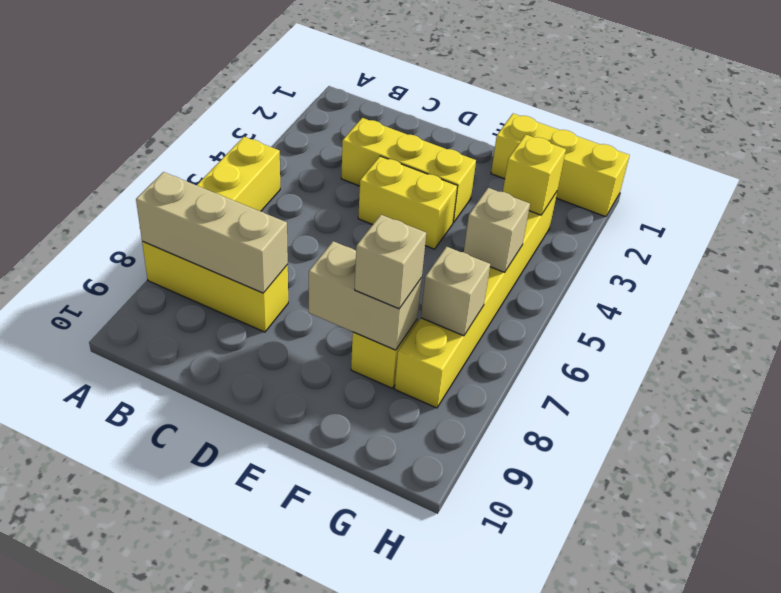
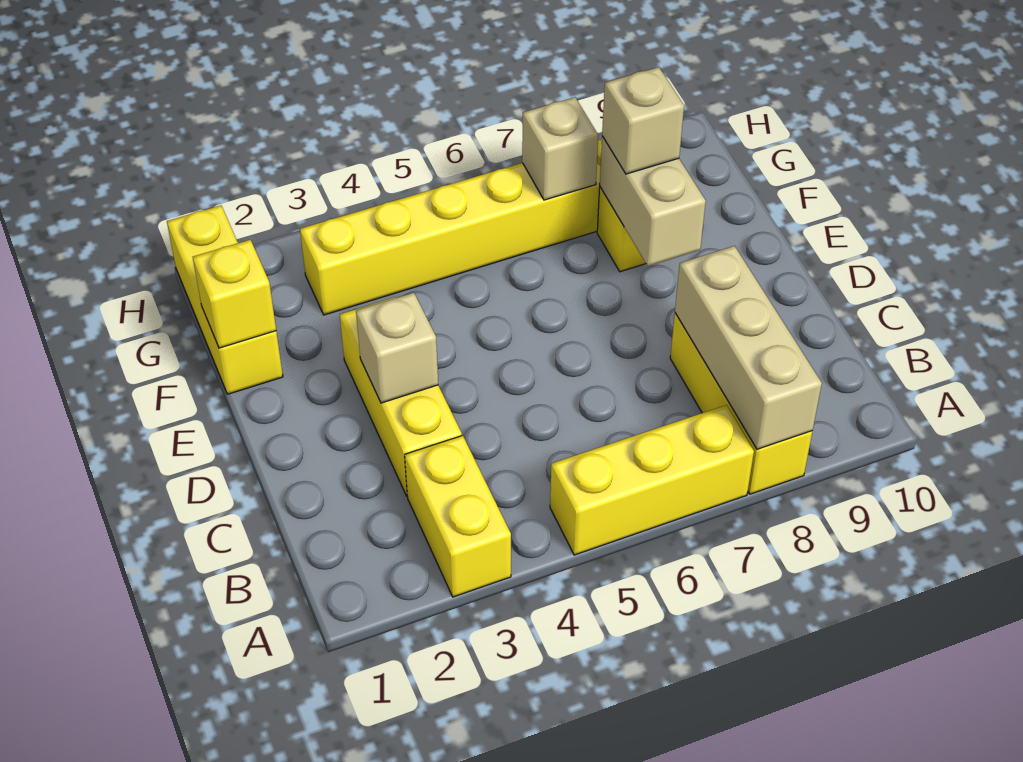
yellow brick D4:E4 level 1 -> yellow brick A3:B3 level 1
yellow brick G3 level 2 -> yellow brick F1 level 2
tan brick G5 level 2 -> tan brick D3 level 2

